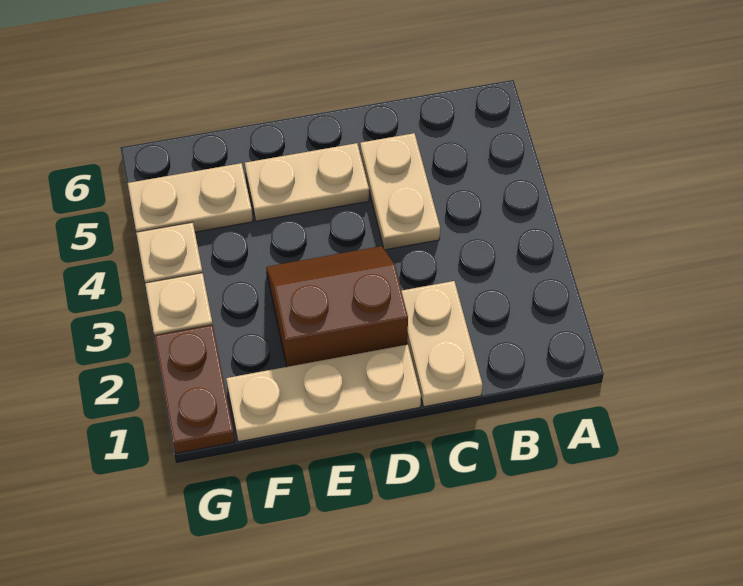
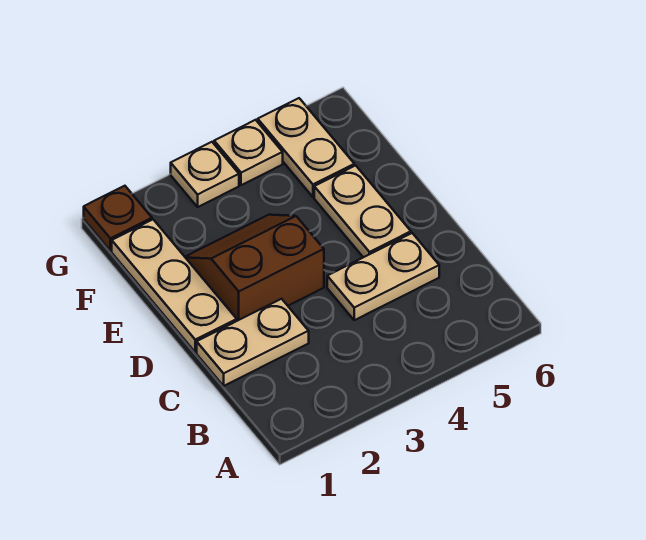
brown slope D2:E3 level 1 top 2 -> brown slope D2:E3 level 1 top D
brown plate G1:G2 level 1 -> brown plate G1 level 1

